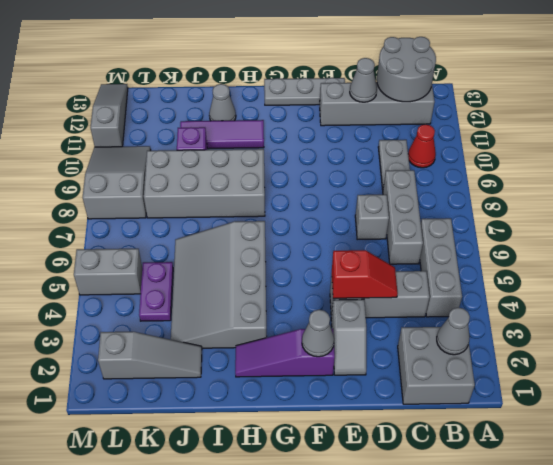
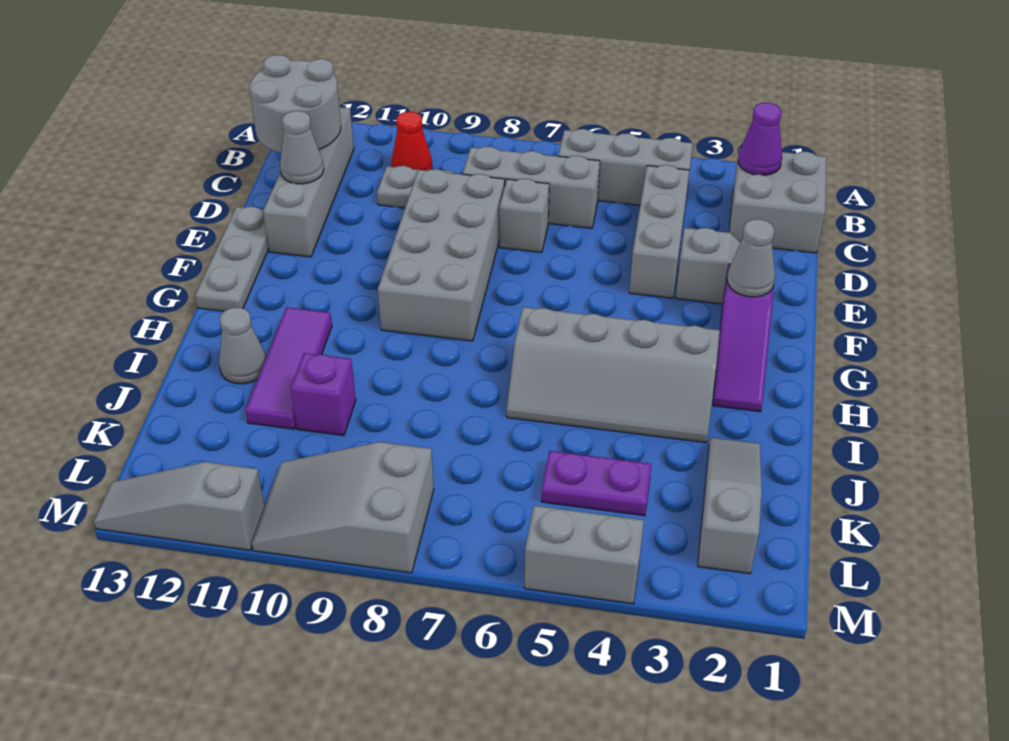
grey cone B2 level 2 -> purple cone B2 level 2
red slope D4:E4 level 2 top E -> none
grey slope H3:J6 level 1 top H -> grey slope H3:I6 level 1 top H
grey brick H8:K9 level 1 -> grey brick D8:G9 level 1
grey brick L5:M5 level 1 -> grey brick M4:M5 level 1

